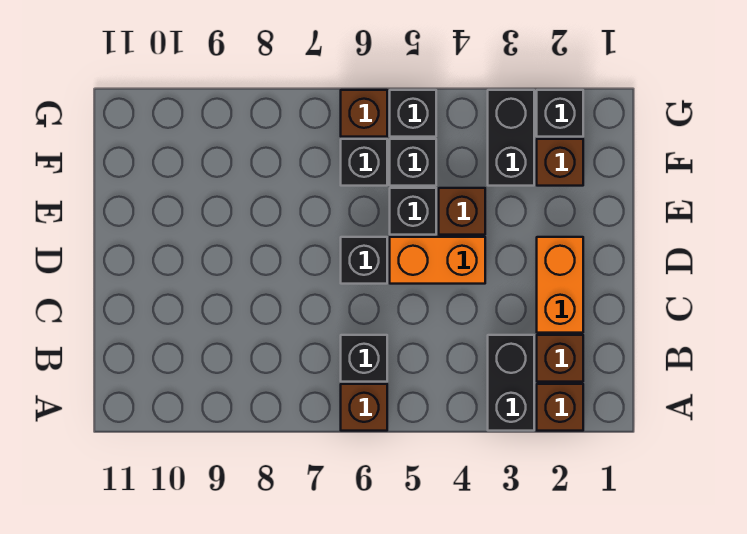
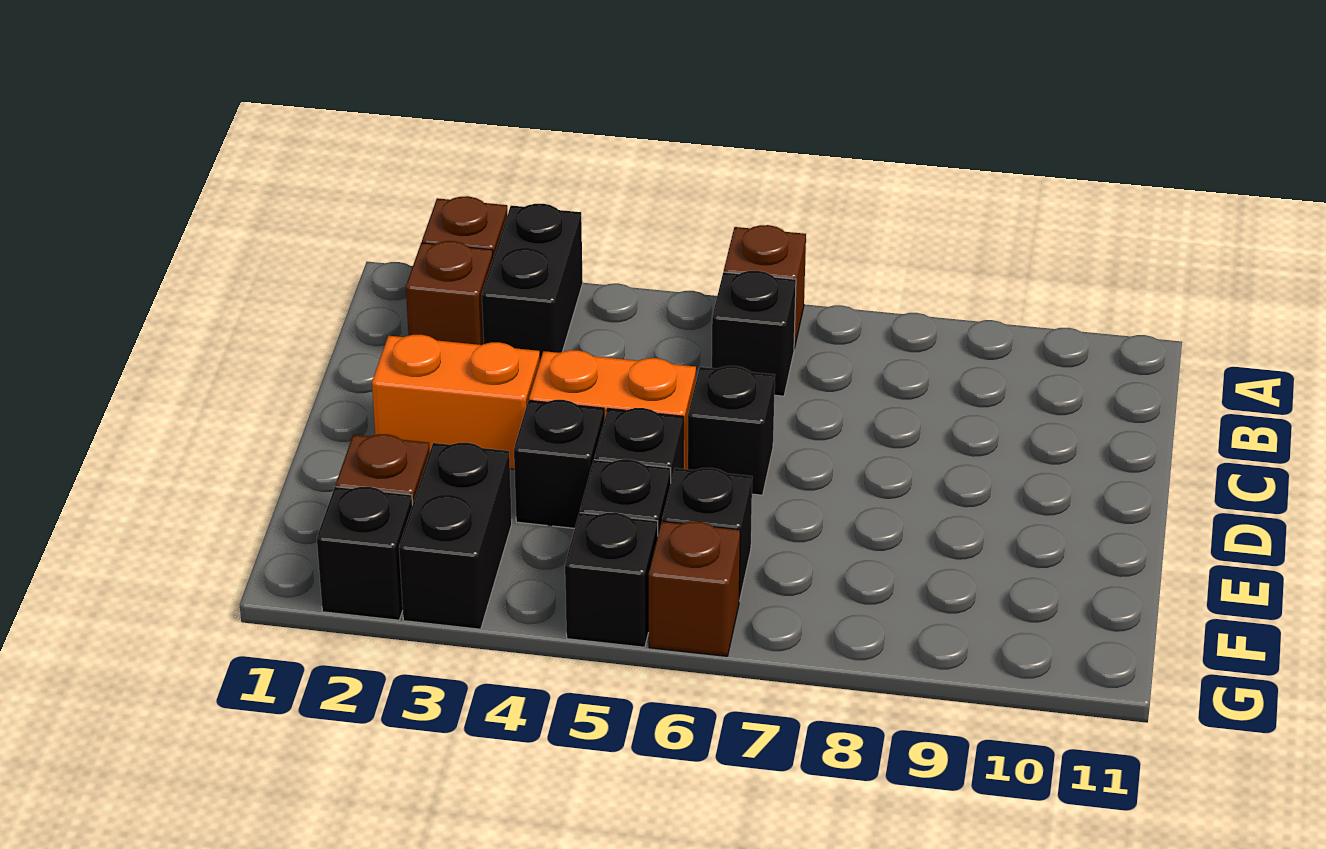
orange brick C2:D2 level 1 -> orange brick D2:D3 level 1
brown brick E4 level 1 -> black brick E4 level 1

